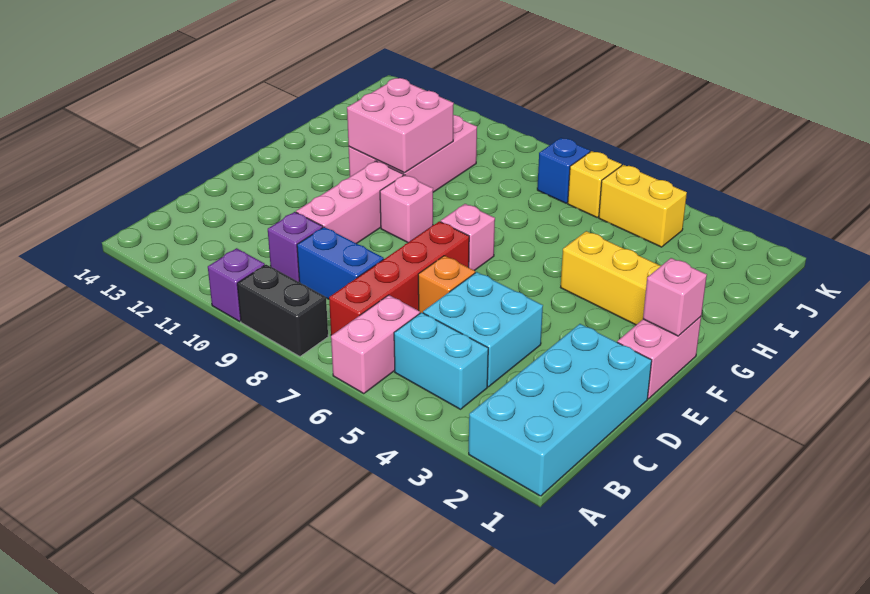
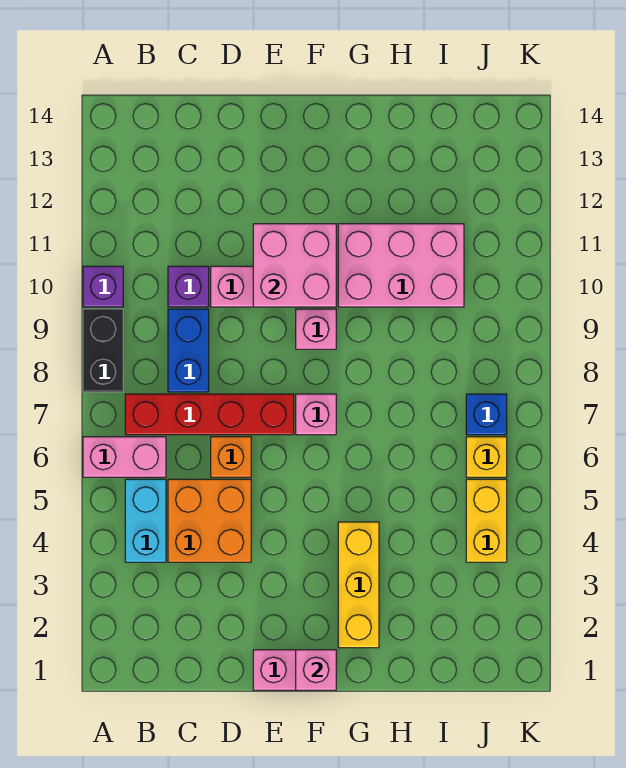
cyan brick A1:D2 level 1 -> none
cyan brick C4:D5 level 1 -> orange brick C4:D5 level 1
pink brick G10:H11 level 2 -> pink brick E10:F11 level 2

